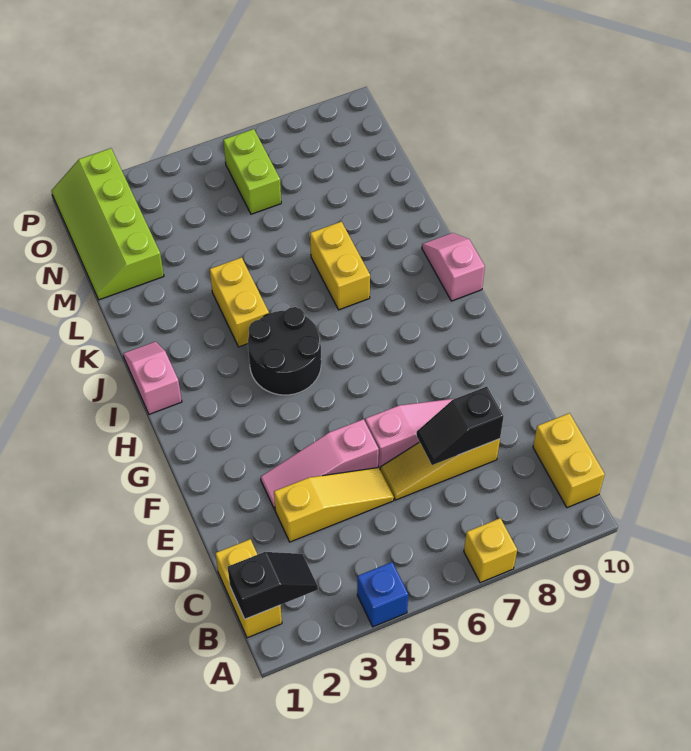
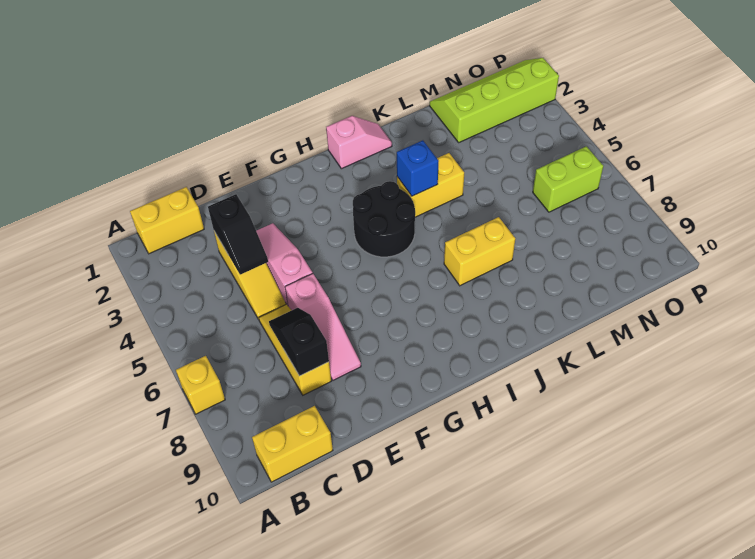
blue brick A4 level 1 -> blue brick J4 level 2
black slope B1:B2 level 2 top 1 -> black slope D3:D4 level 2 top 3
pink slope I10:J10 level 1 top I -> none

